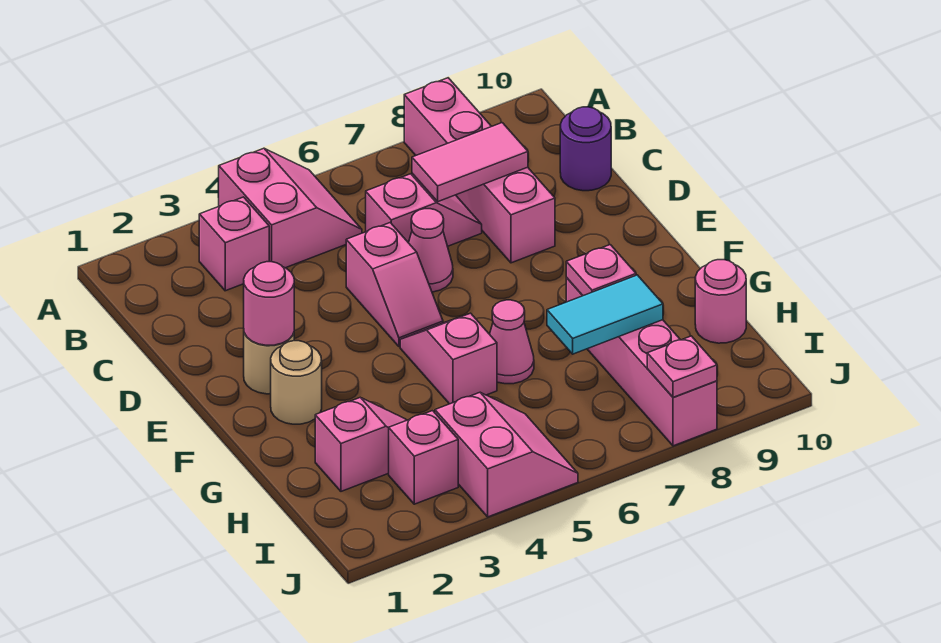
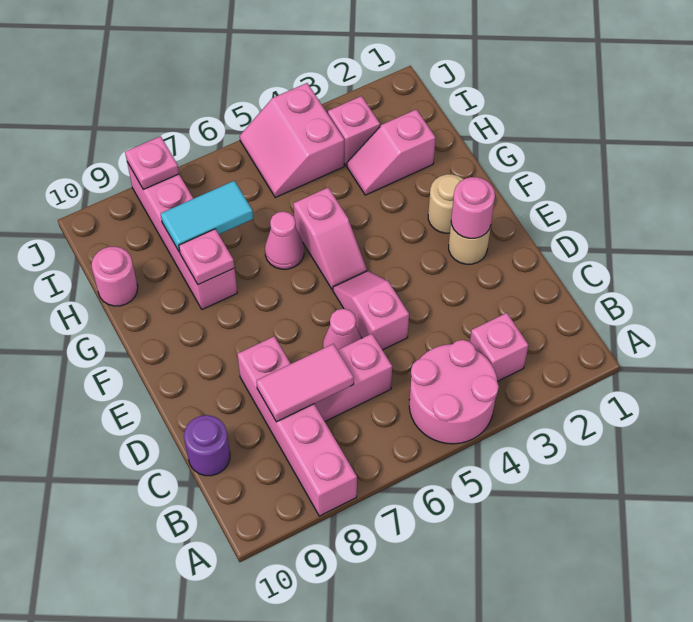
pink slope A4:B5 level 1 top 4 -> pink round brick A4:B5 level 1

